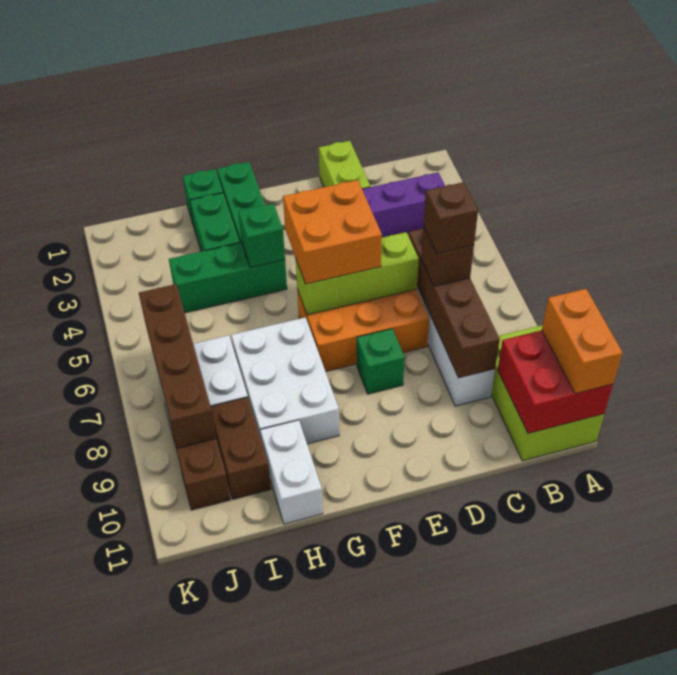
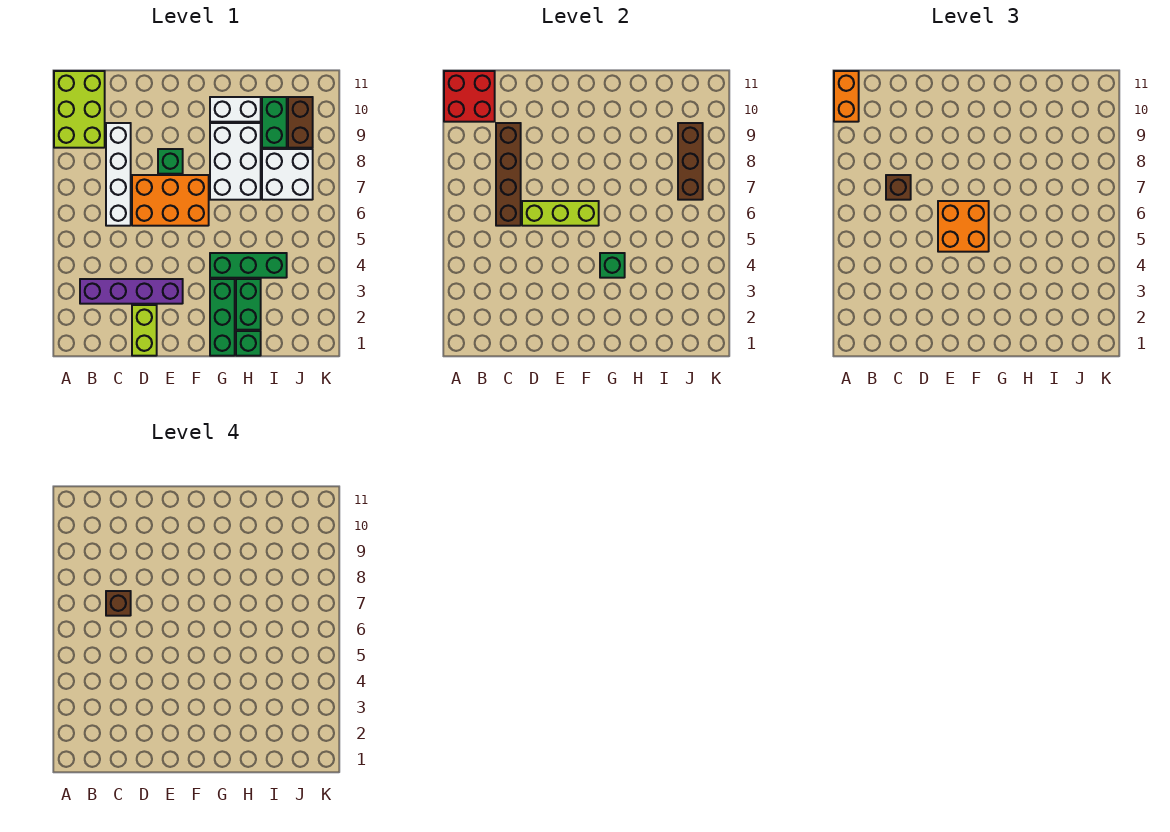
white brick H10:H11 level 1 -> white brick G10:H10 level 1
brown brick I9:I10 level 1 -> green brick I9:I10 level 1
brown brick J6:J9 level 2 -> brown brick J7:J9 level 2

